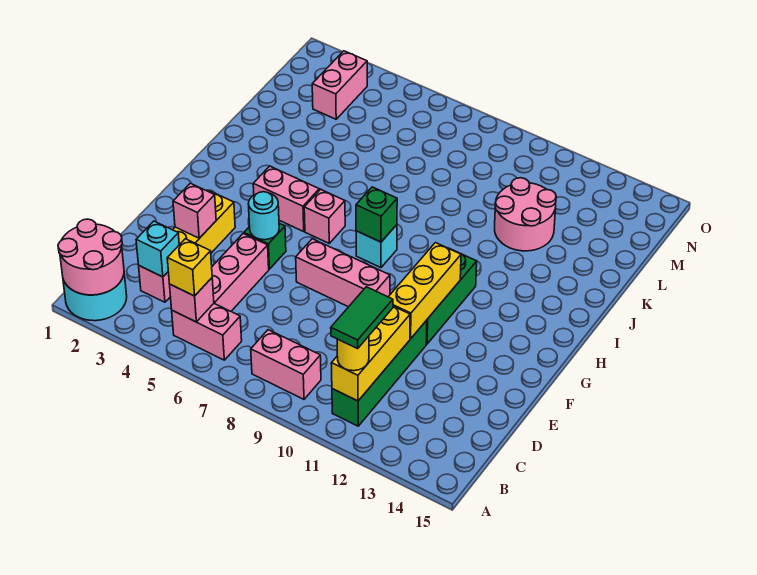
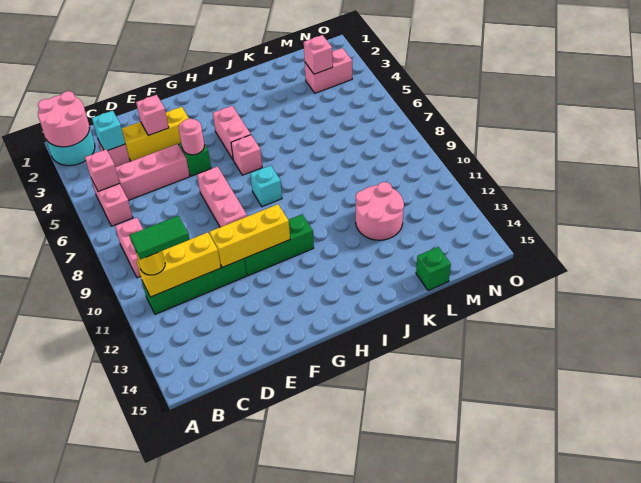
yellow brick B5 level 3 -> none
cyan round brick F5 level 2 -> pink round brick F5 level 2
green brick H8 level 2 -> green brick L15 level 1
none -> pink brick M3 level 2

